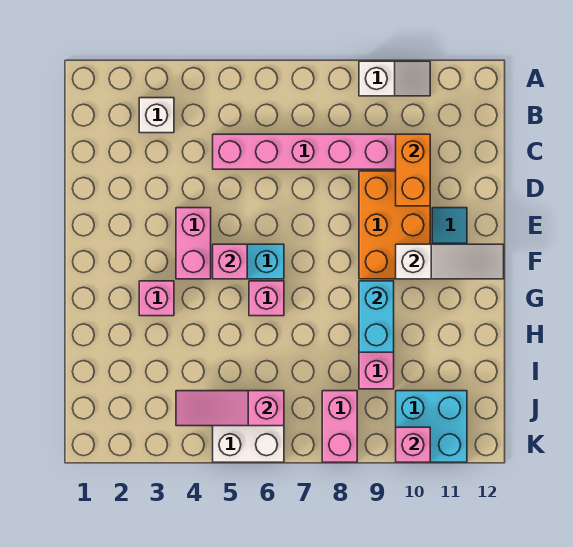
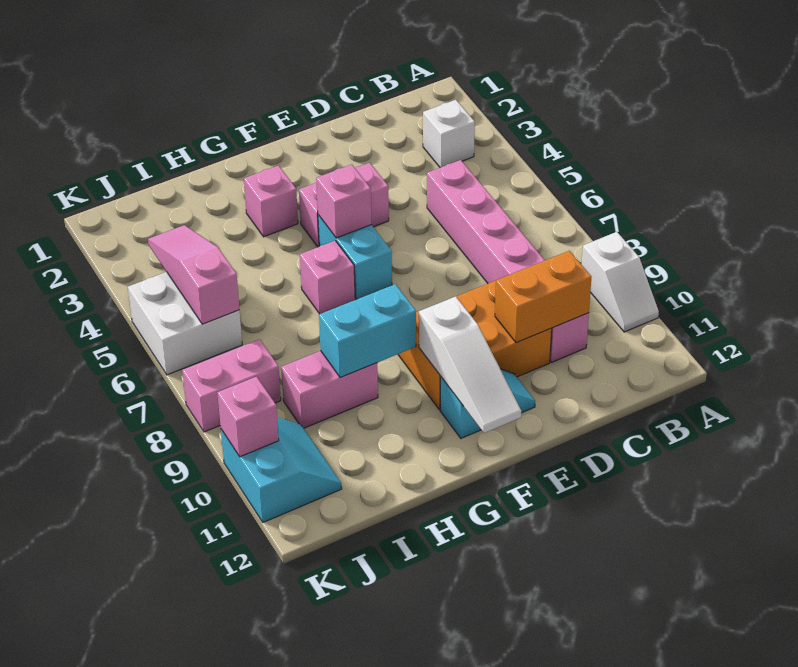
cyan brick J10:K11 level 1 -> cyan slope J10:K11 level 1 top K

